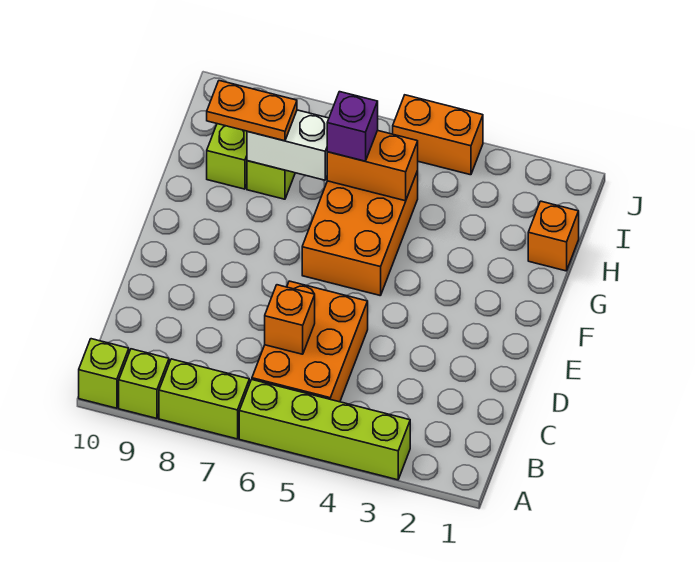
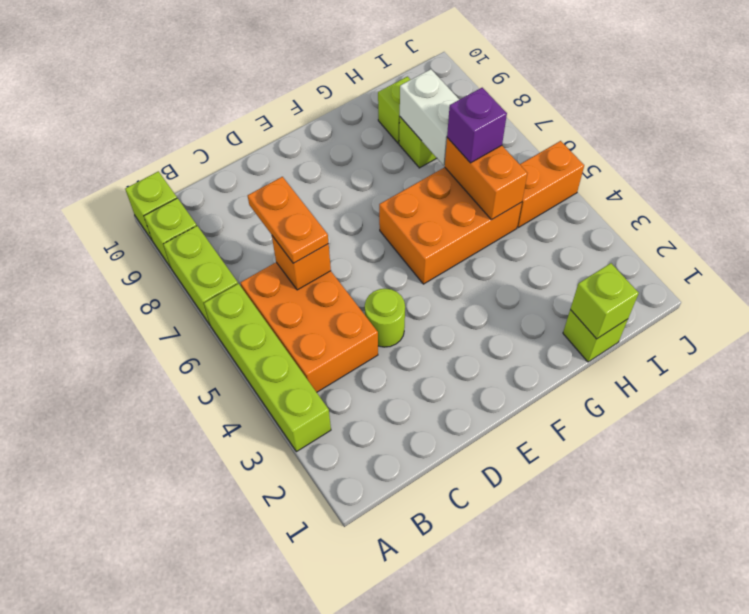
orange brick B5:D6 level 1 -> orange brick B4:C6 level 1
none -> lime round brick D4 level 1
orange brick H1 level 1 -> lime brick H1 level 1
none -> lime brick H1 level 2
orange plate H8:H9 level 3 -> orange plate C6:C7 level 3
orange brick J4:J5 level 1 -> orange brick I5:J5 level 1

